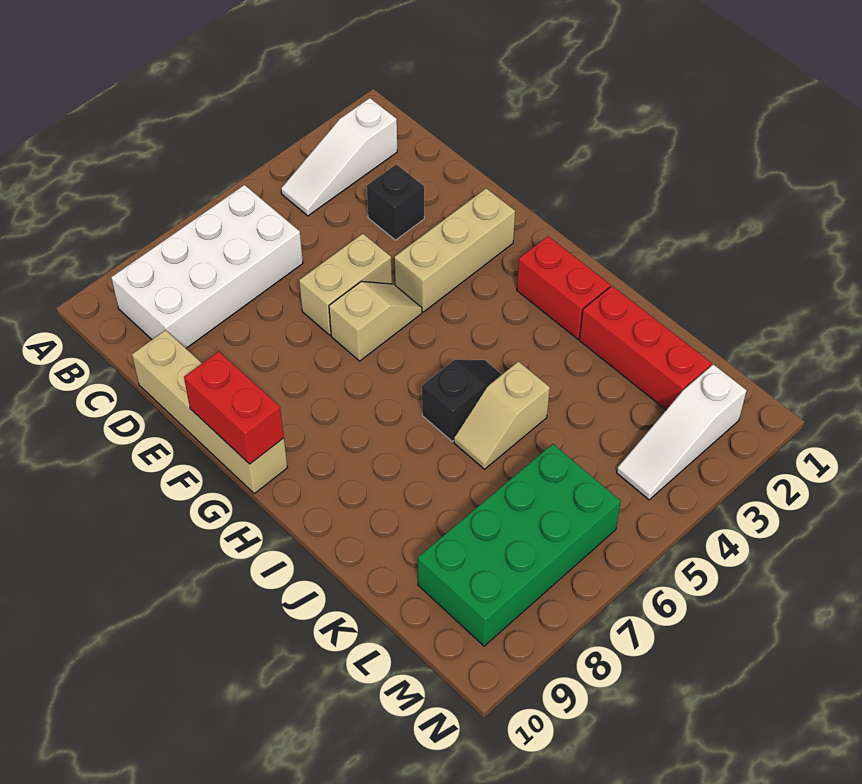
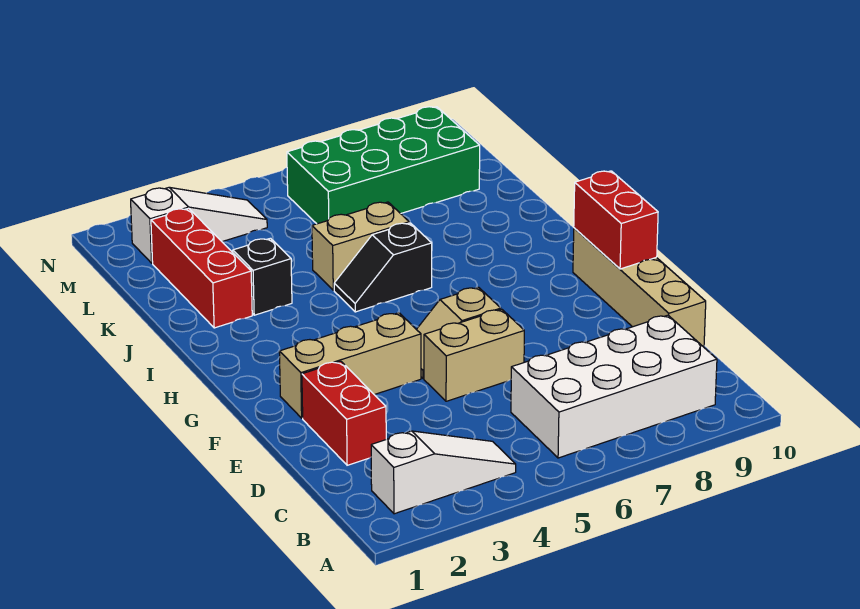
black brick D3 level 1 -> black brick J3 level 1
red brick H2:I2 level 1 -> red brick D2:E2 level 1
tan slope J5:J6 level 1 top 5 -> tan brick J5:J6 level 1

